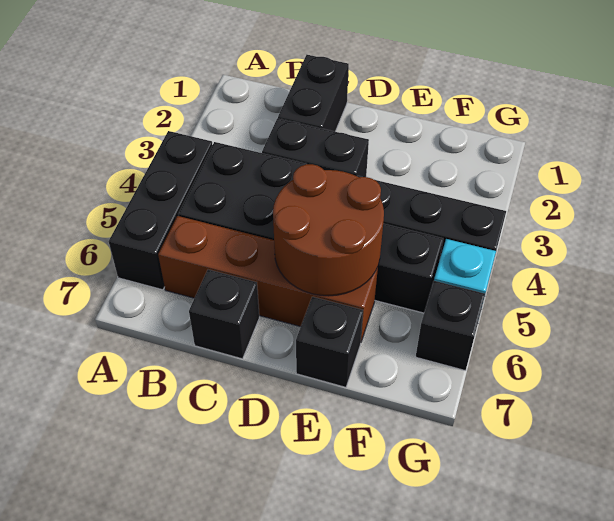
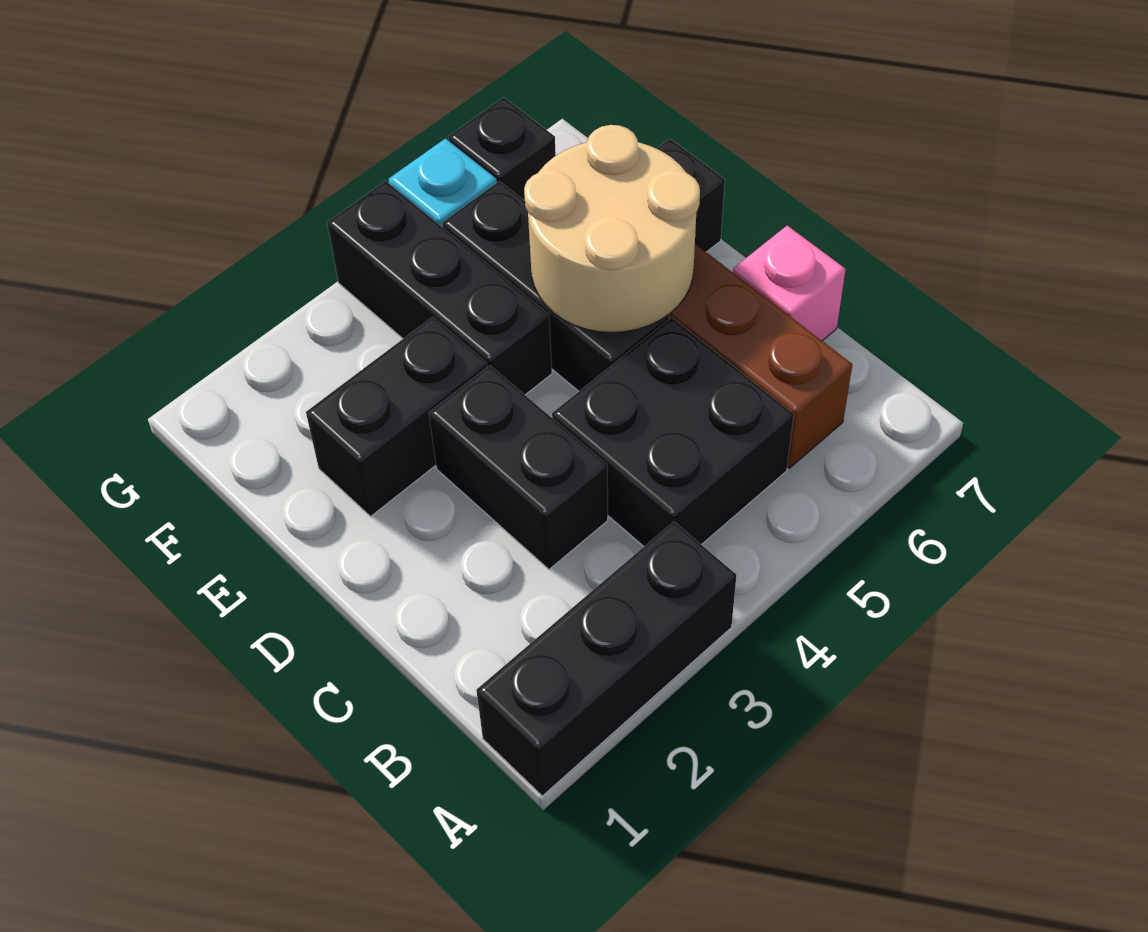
black brick A4:A6 level 1 -> black brick A1:A3 level 1
black brick C1:C2 level 1 -> black brick E2:E3 level 1
black brick C7 level 1 -> pink brick C7 level 1
brown round brick D5:E6 level 2 -> tan round brick D5:E6 level 2

